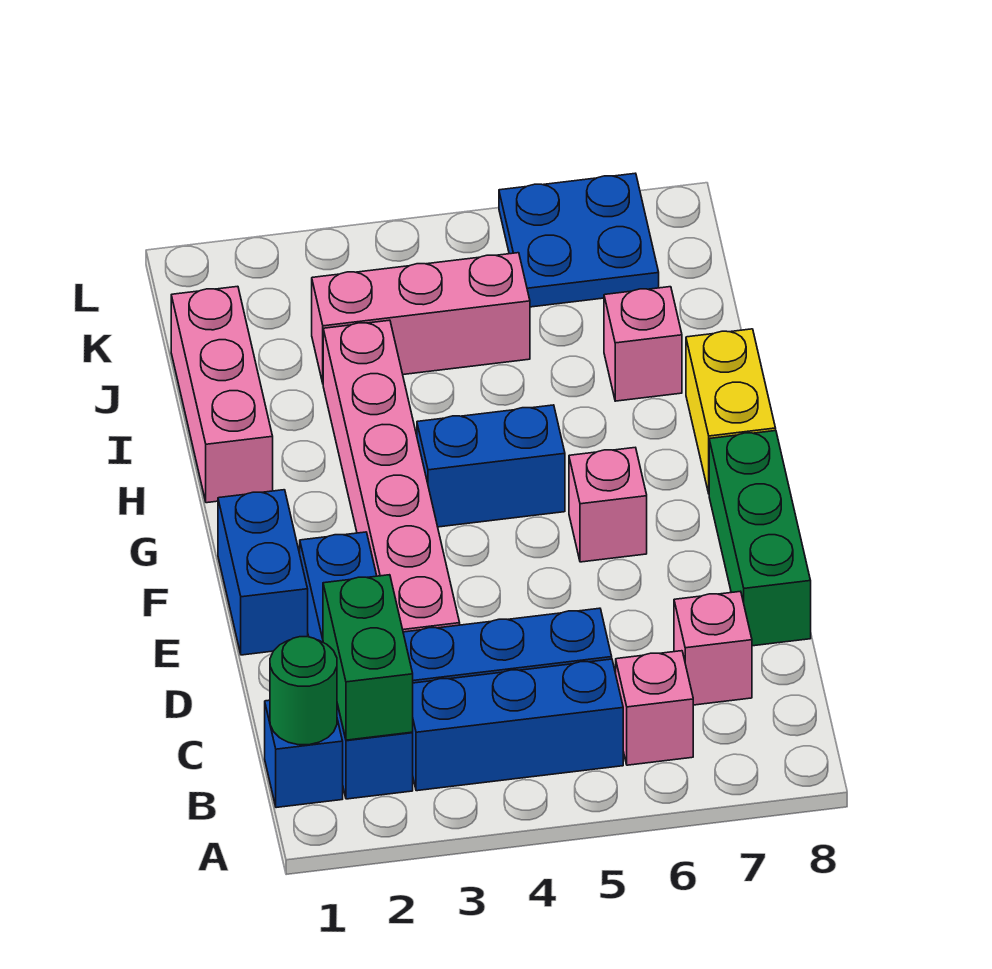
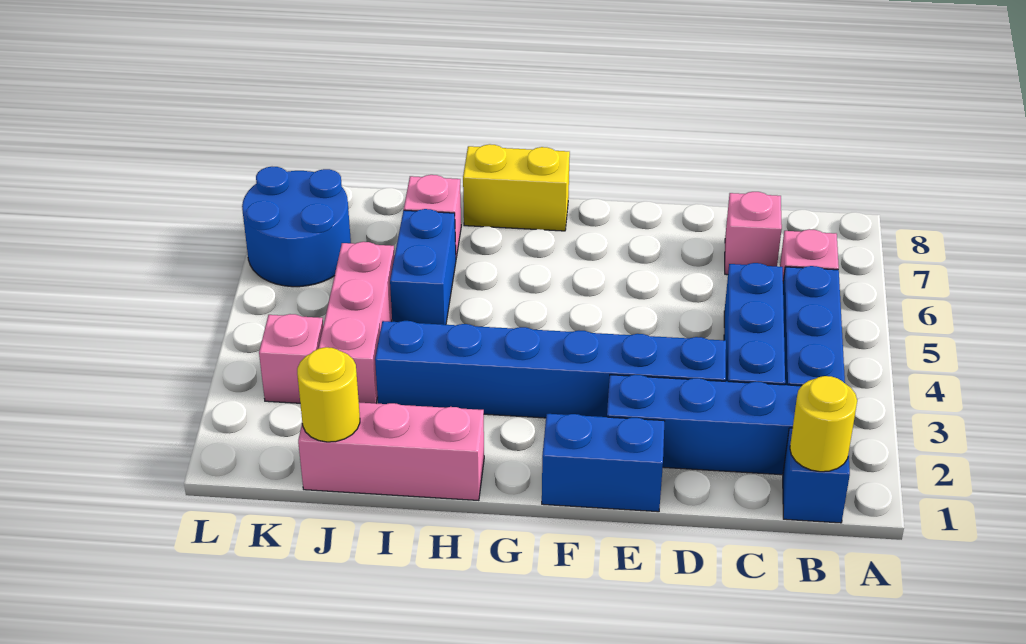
green round brick B1 level 2 -> yellow round brick B1 level 2
green brick B2:C2 level 2 -> none
pink brick D3:I3 level 1 -> blue brick D3:I3 level 1
green brick D8:F8 level 1 -> none
pink brick F6 level 1 -> pink brick K3 level 1
blue brick G4:G5 level 1 -> blue brick I5:I6 level 1
none -> yellow round brick J1 level 2
blue plate K6:L7 level 1 -> blue round brick K6:L7 level 1

